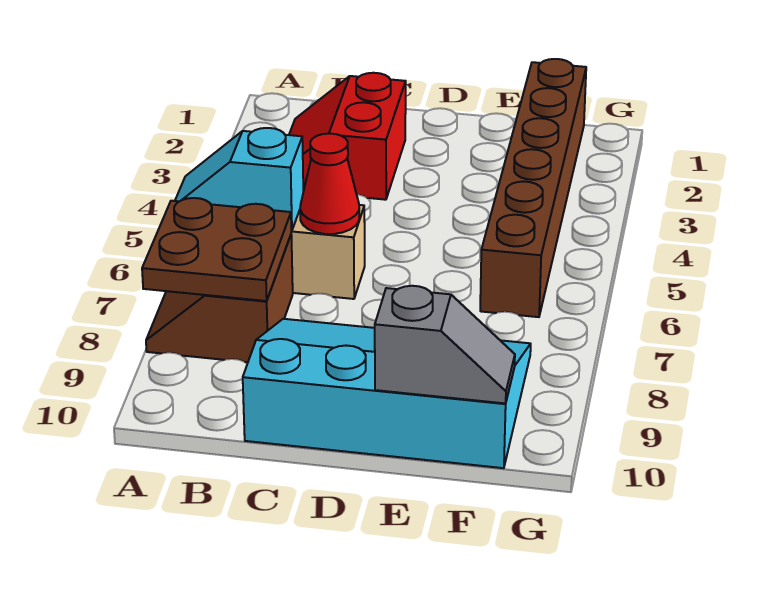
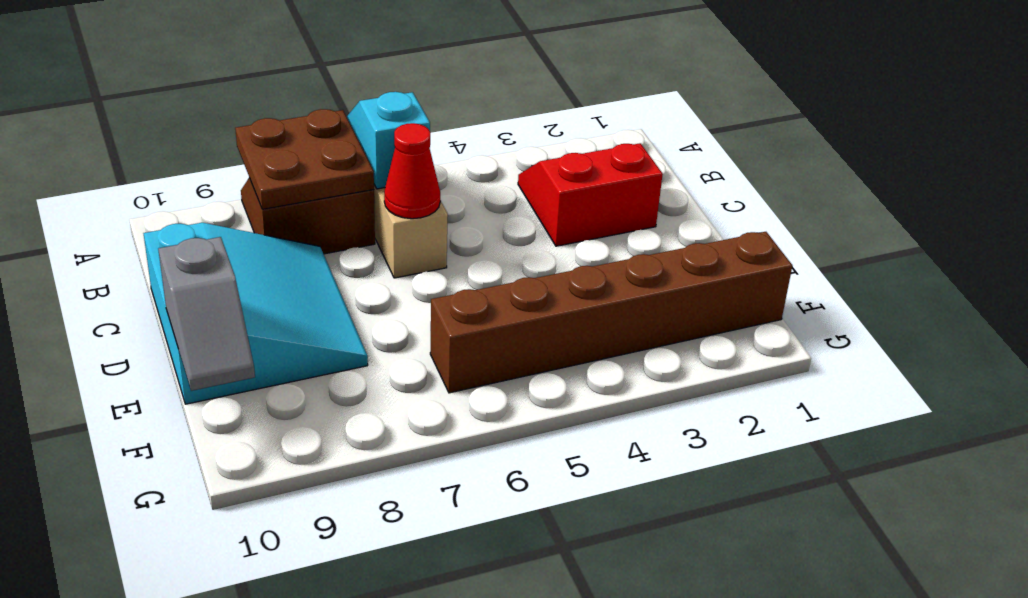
cyan slope C8:F10 level 1 top 10 -> cyan slope C8:E10 level 1 top 10

